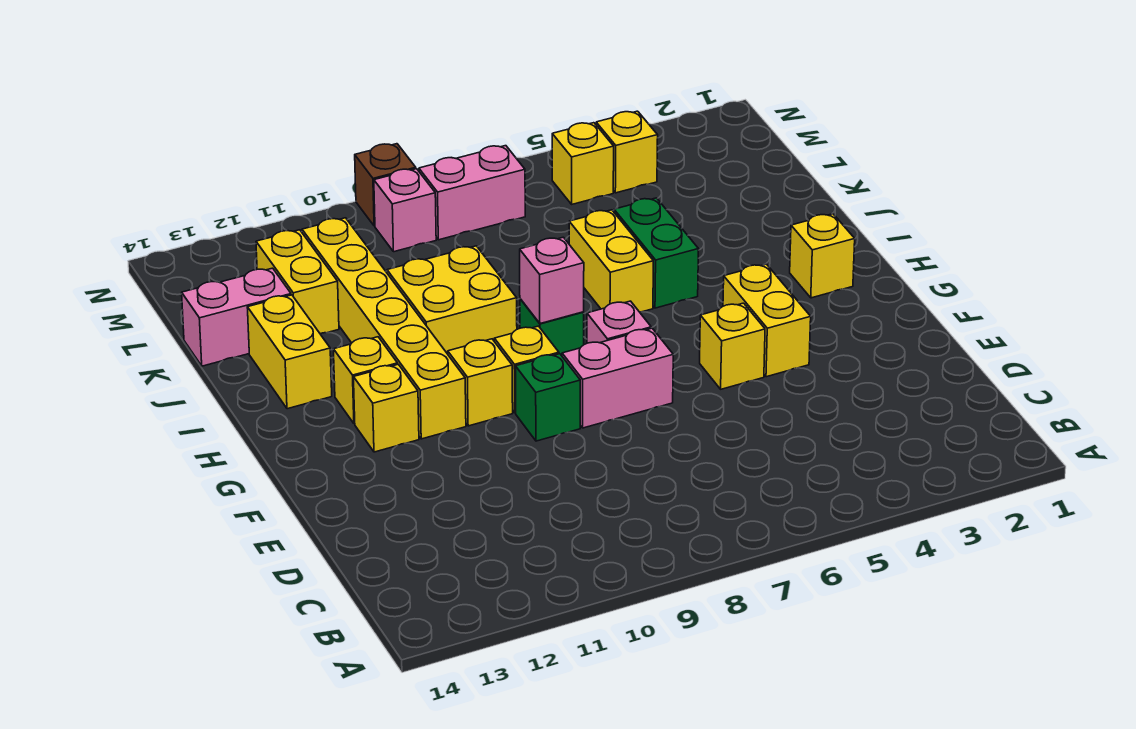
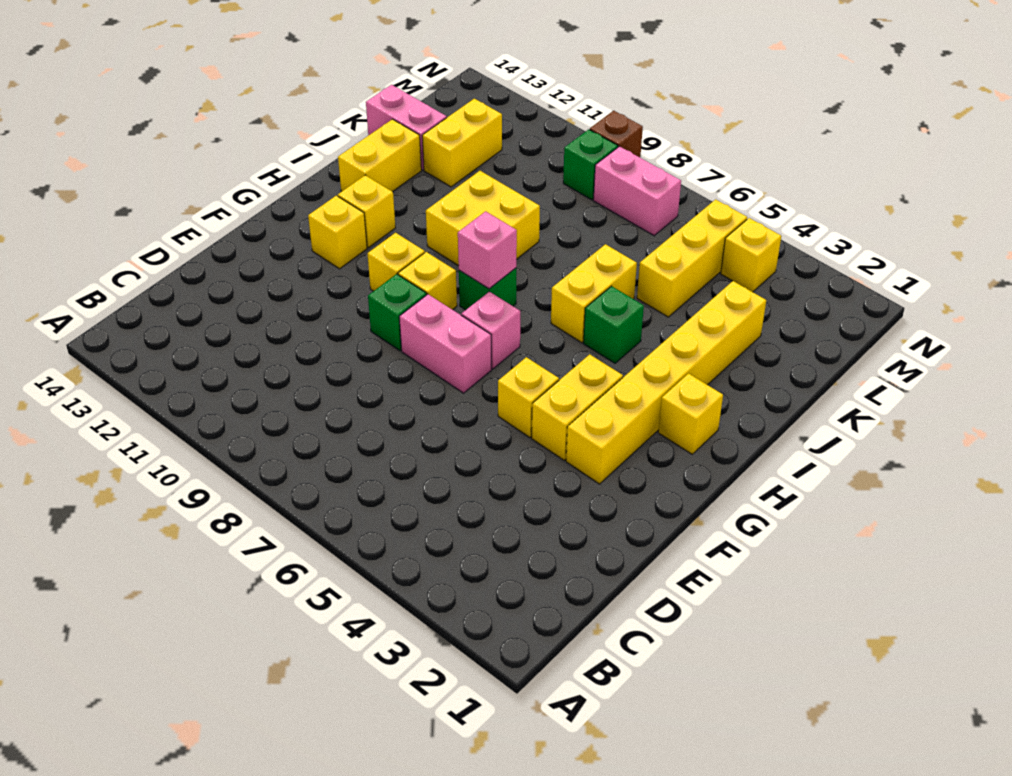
yellow brick G11:L11 level 1 -> yellow brick F3:K3 level 1
green brick I5:J5 level 1 -> green brick I5 level 1
yellow brick M5 level 1 -> yellow brick K5:M5 level 1
pink brick M9 level 1 -> green brick M9 level 1

